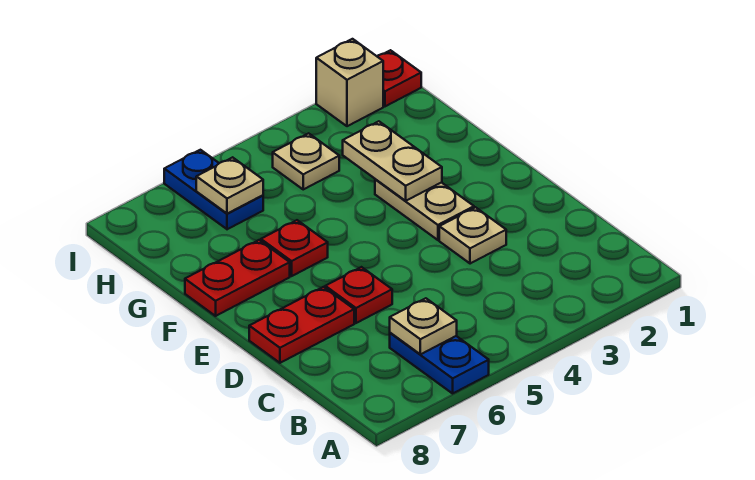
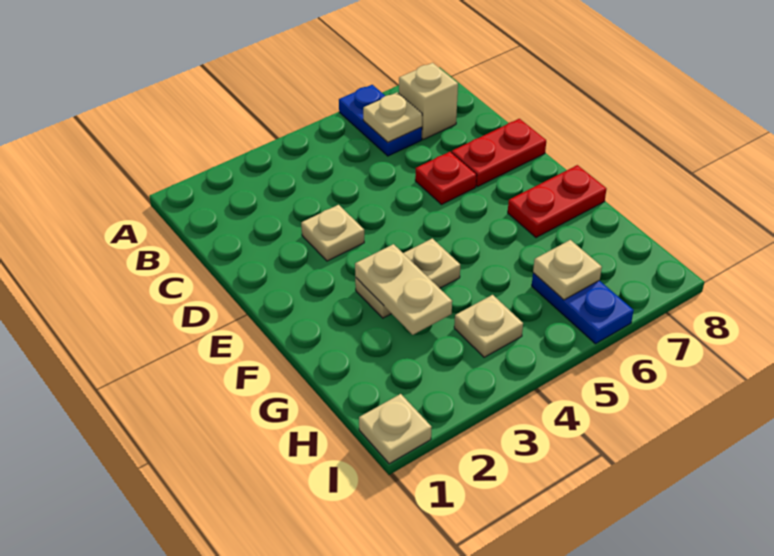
tan plate E3:F3 level 1 -> tan plate F3:F4 level 1
red plate F6 level 1 -> none
red plate I1 level 1 -> tan plate I1 level 1
tan brick I2 level 1 -> tan brick B7 level 1

